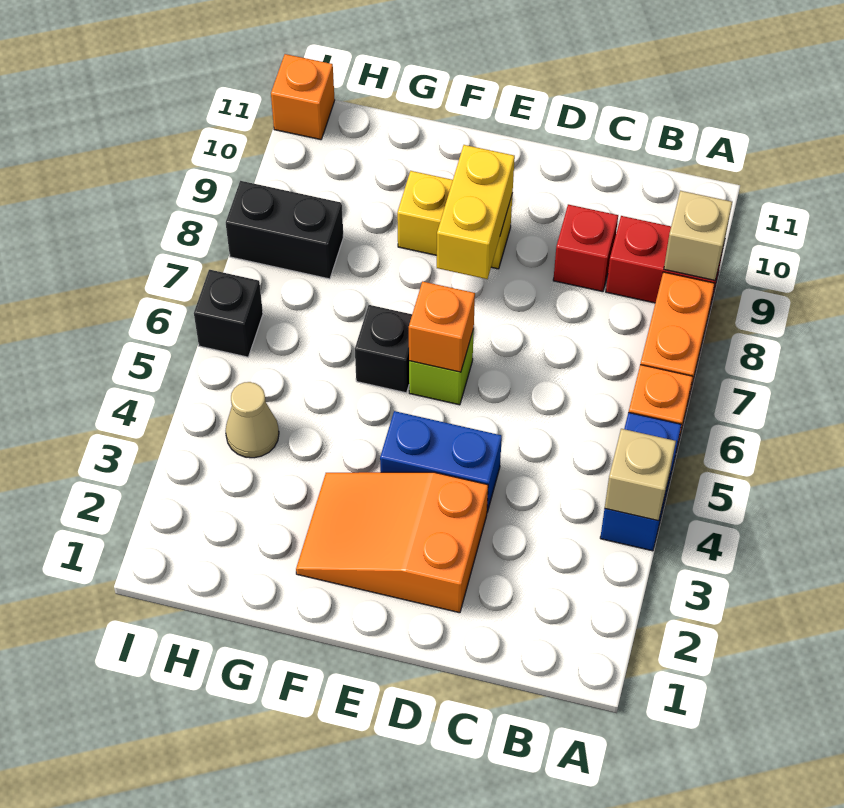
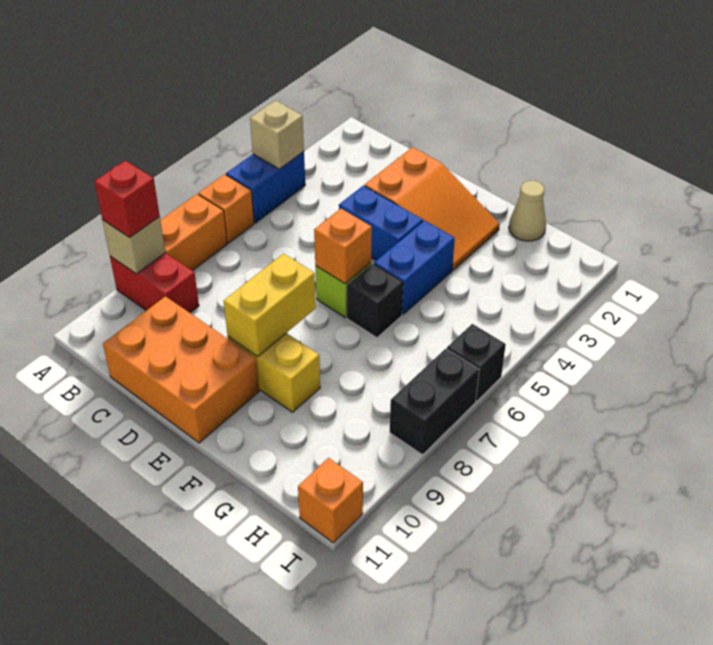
red brick C9 level 1 -> red brick A9 level 3
none -> orange brick C10:E11 level 1
none -> blue brick F4:F5 level 1
tan cone H4 level 1 -> tan cone G1 level 1
black brick H8:I8 level 1 -> black brick I7:I8 level 1

